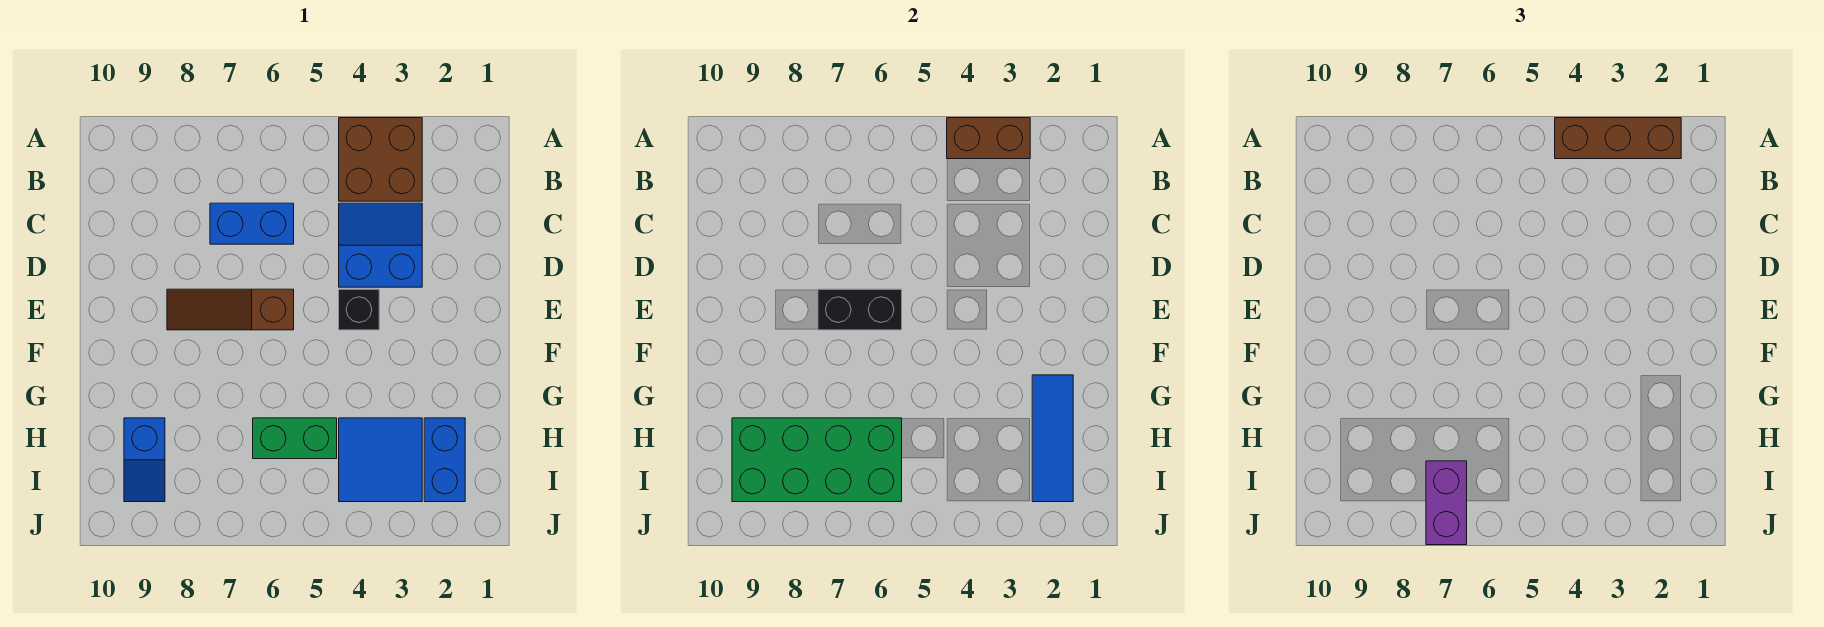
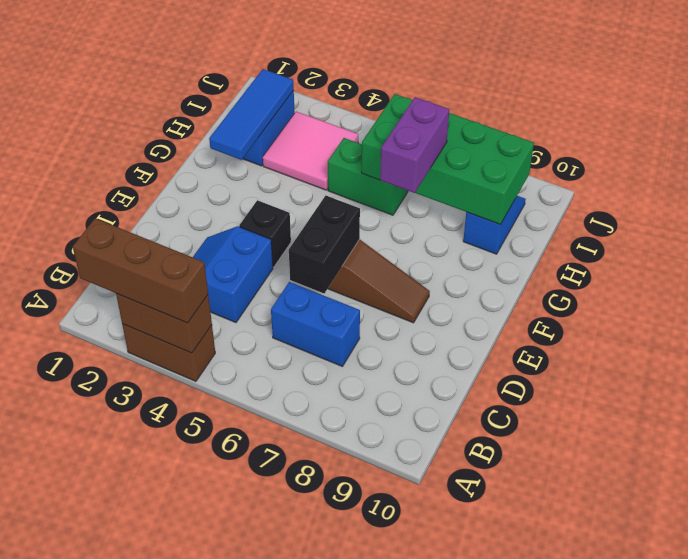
brown brick A3:B4 level 1 -> brown brick A3:A4 level 1
blue slope C3:D4 level 1 top D -> blue slope C3:D4 level 1 top 4
black brick E6:E7 level 2 -> black brick D6:E6 level 2
blue tile H3:I4 level 1 -> pink tile H3:I4 level 1
purple brick I7:J7 level 3 -> purple brick G7:H7 level 3

